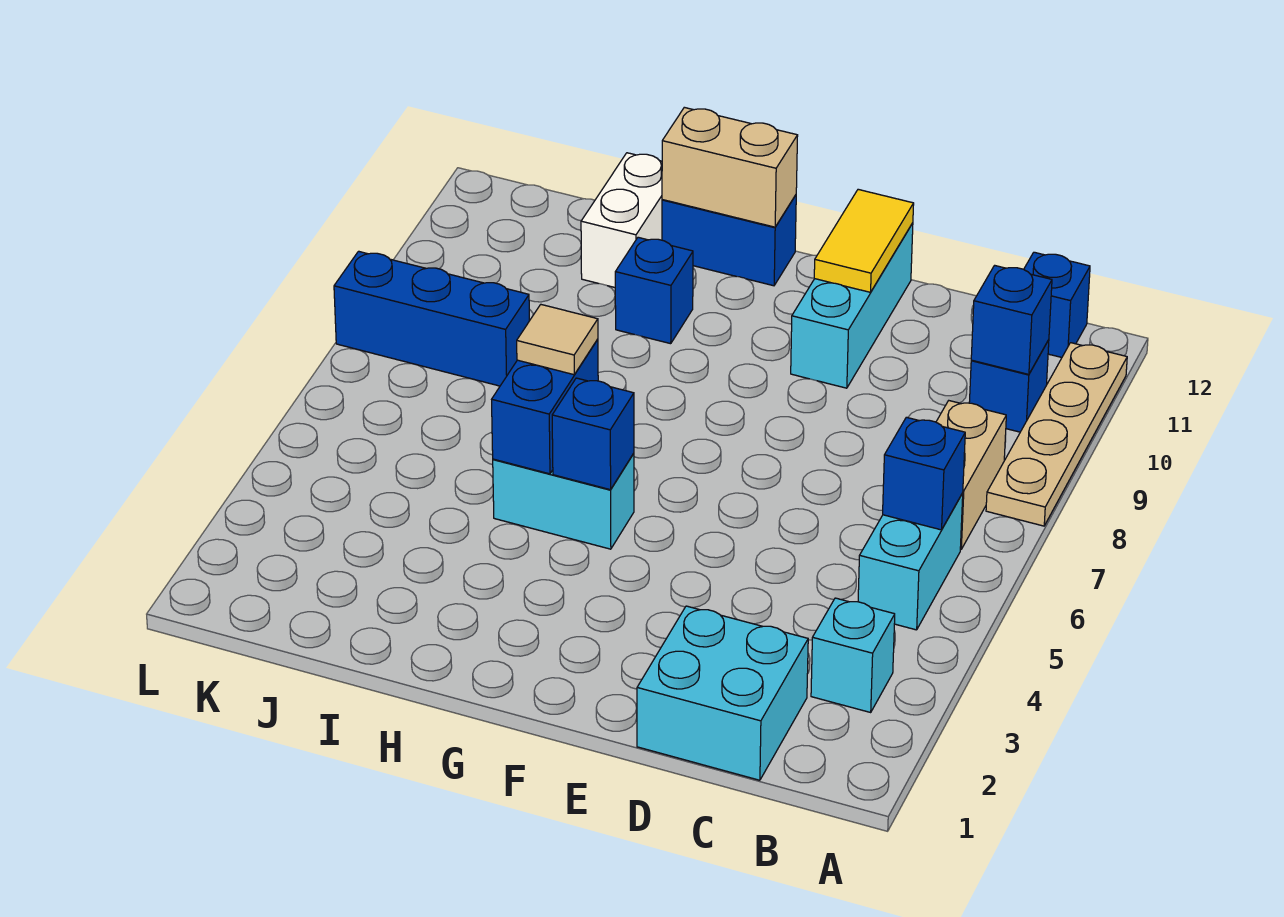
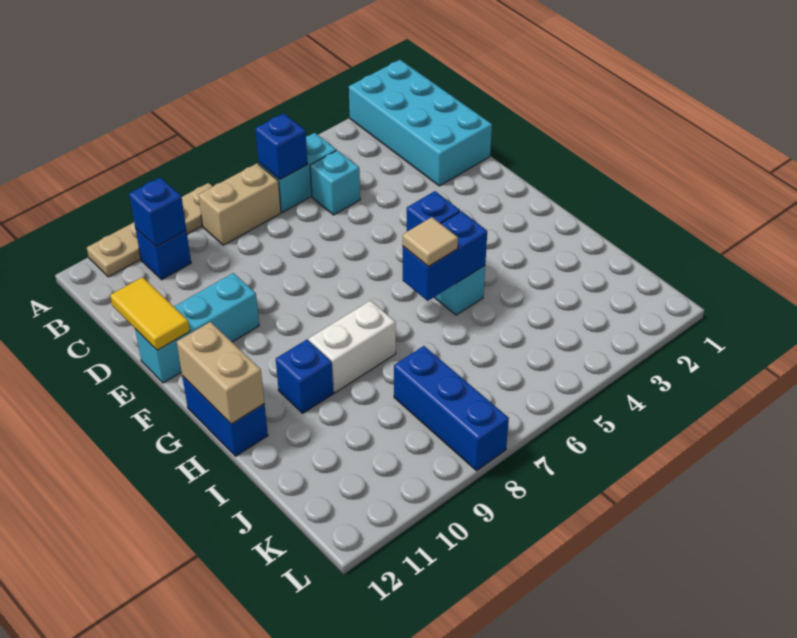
cyan brick B3 level 1 -> cyan brick C5 level 1
blue brick B12 level 1 -> none
cyan brick C1:D2 level 1 -> cyan brick A1:D2 level 1
yellow tile E11:E12 level 2 -> yellow tile D12:E12 level 2
white brick I11:I12 level 1 -> white brick H8:H9 level 1

